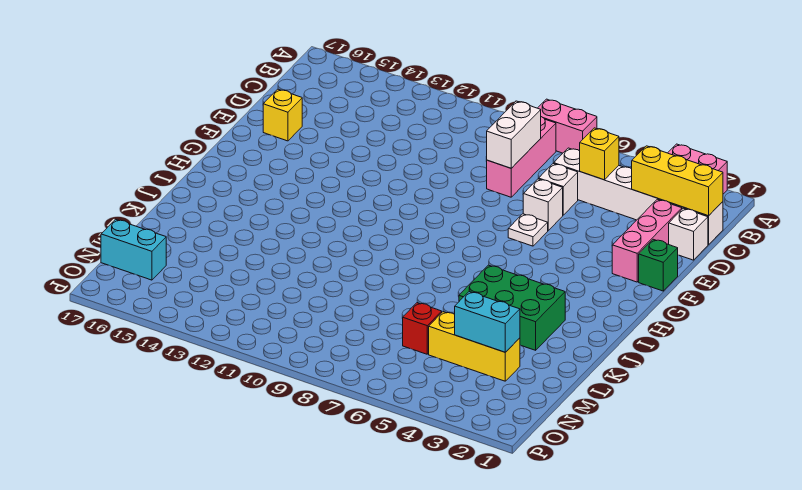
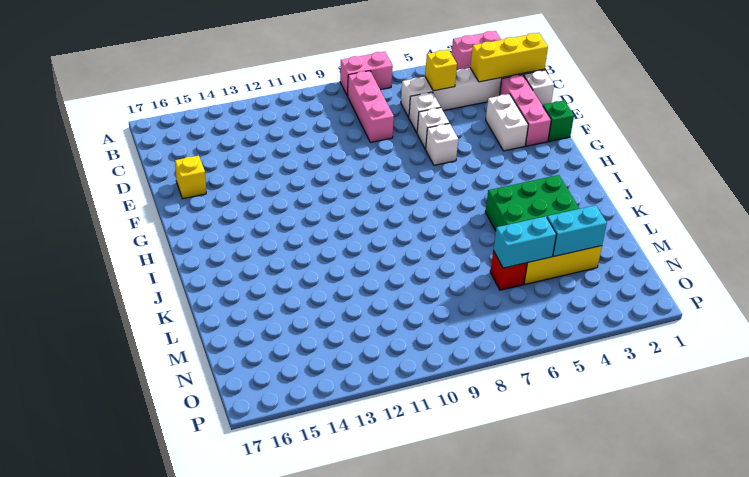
white brick C8:D8 level 2 -> white brick E3:F3 level 1
white plate F6 level 1 -> white brick F6 level 1
cyan brick N16:N17 level 1 -> cyan brick M5:M6 level 2

